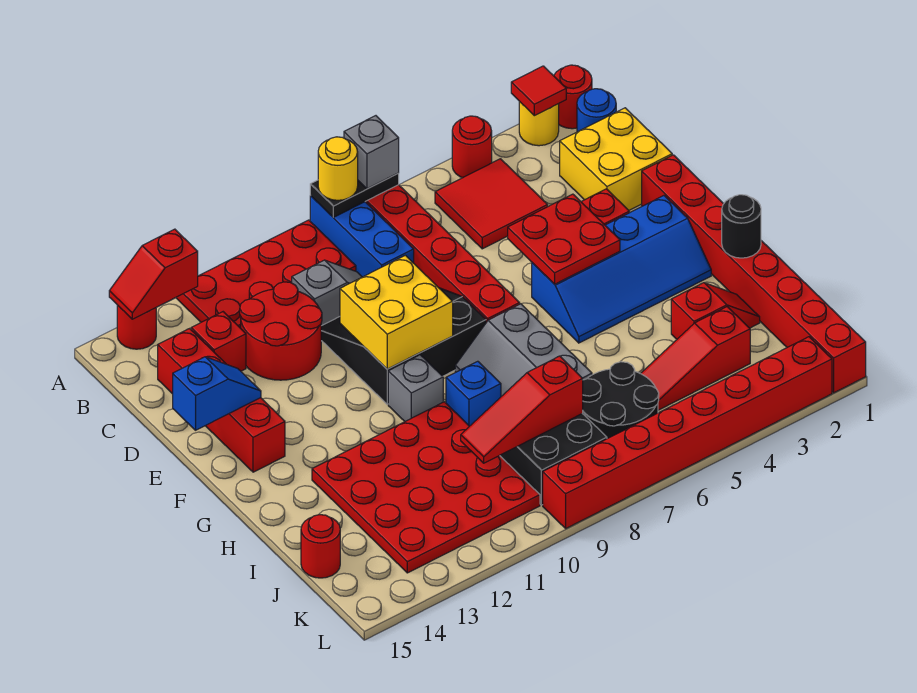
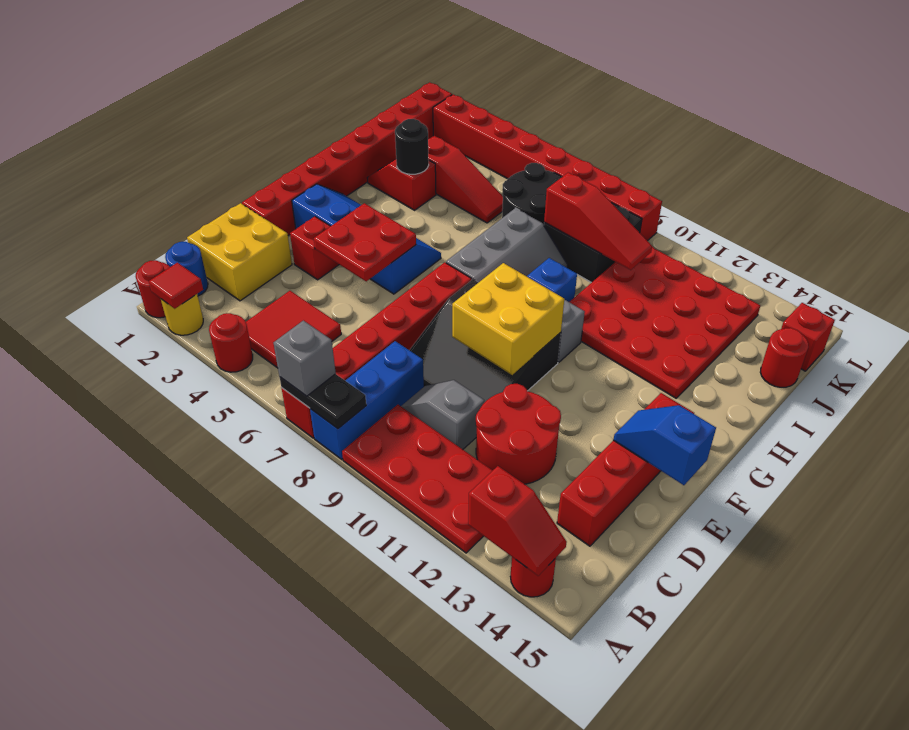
yellow round brick A8 level 3 -> none
red brick C13 level 1 -> red brick K15 level 1
black round brick H1 level 2 -> black round brick I3 level 2

